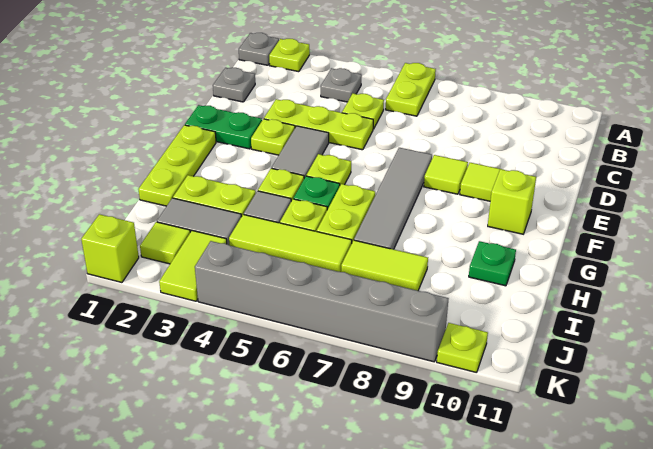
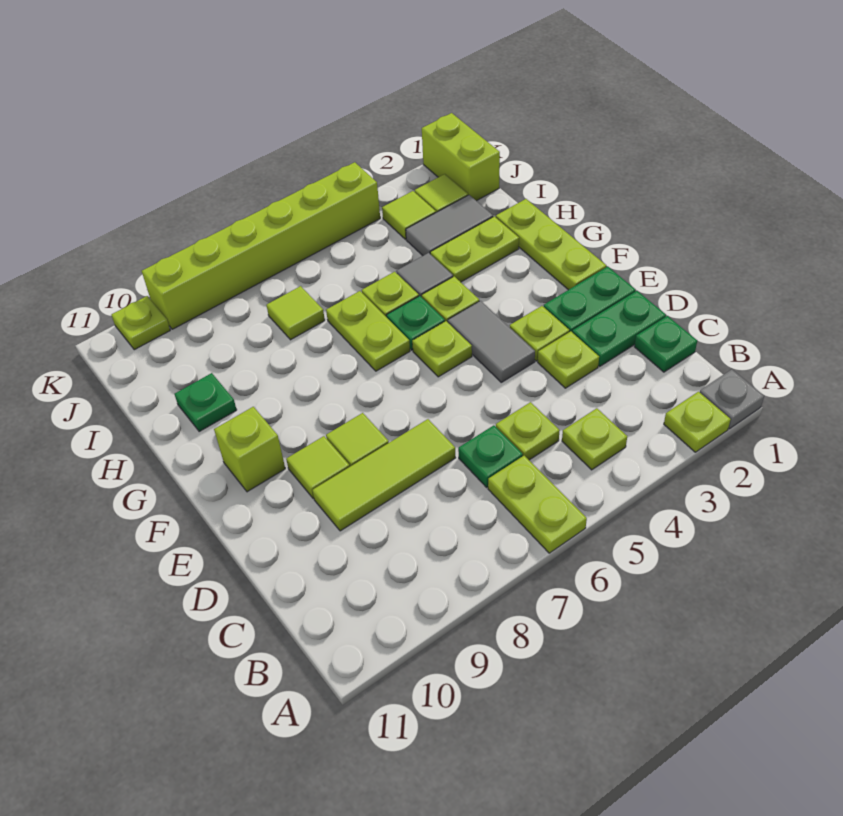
grey plate B4 level 1 -> lime plate B4 level 1
grey plate C1 level 1 -> green plate C1 level 1
none -> green plate C6 level 1
none -> green plate D1:D2 level 1
lime plate D3:D5 level 1 -> lime plate D3 level 1
grey tile E7:H7 level 1 -> none
lime tile I4:I6 level 1 -> lime tile D7:D9 level 1
lime tile I7:I8 level 1 -> lime tile I7 level 1
lime tile J3:K3 level 1 -> lime tile J3 level 1
lime brick K1 level 1 -> lime brick J1:K1 level 1
grey brick K4:K9 level 1 -> lime brick K4:K9 level 1

